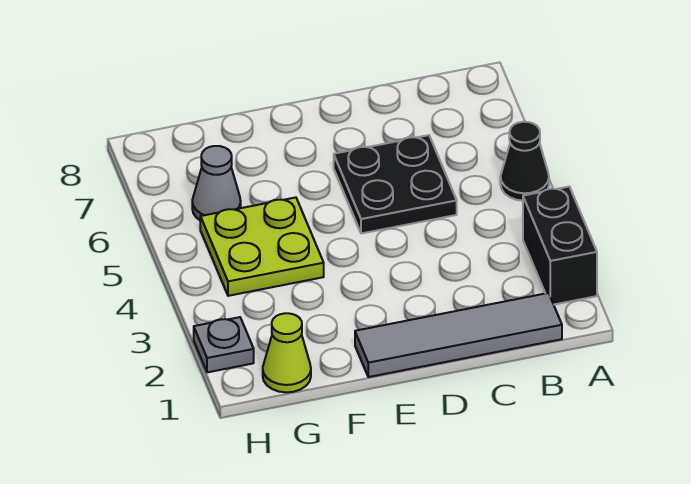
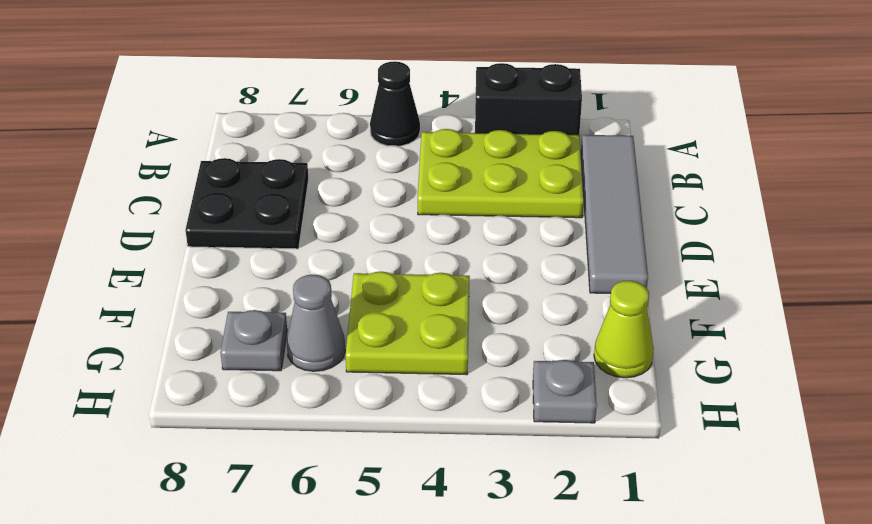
none -> lime plate B2:C4 level 1
black plate C5:D6 level 1 -> black plate C7:D8 level 1
none -> grey plate G7 level 1

